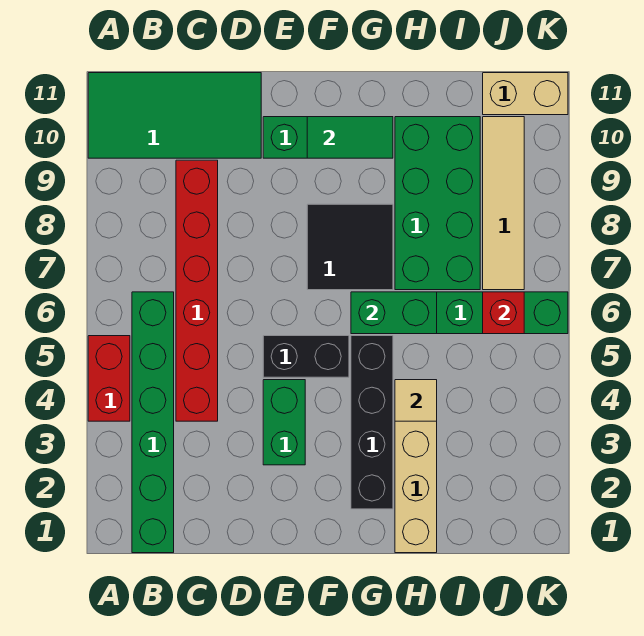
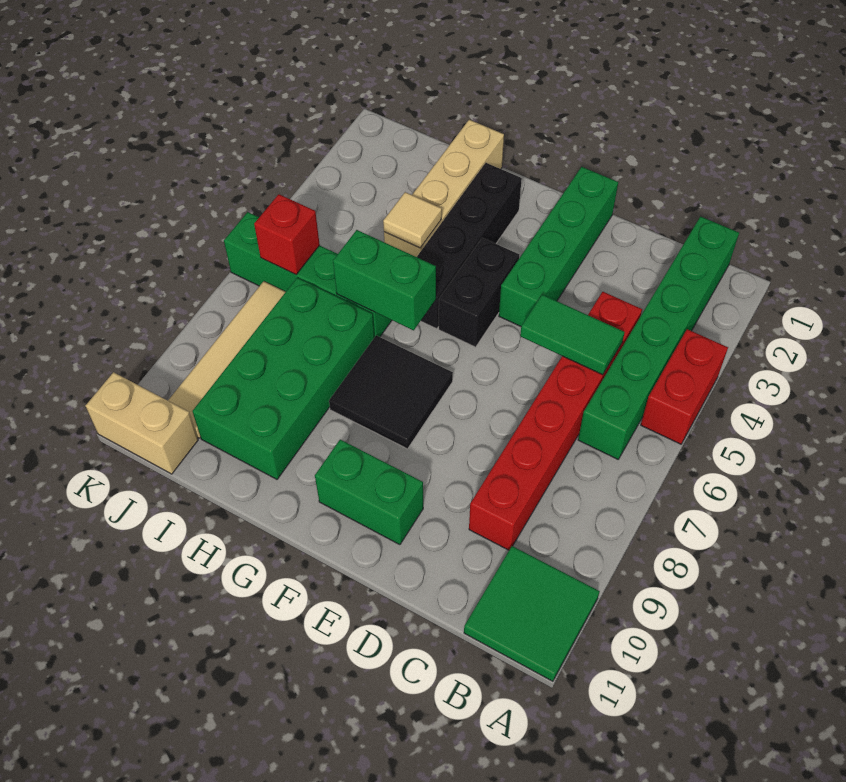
green tile A10:D11 level 1 -> green tile A10:B11 level 1
green brick E3:E4 level 1 -> green brick E1:E4 level 1
black brick E5:F5 level 1 -> black brick F4:F5 level 1
green tile F10:G10 level 2 -> green tile C5:D5 level 2

